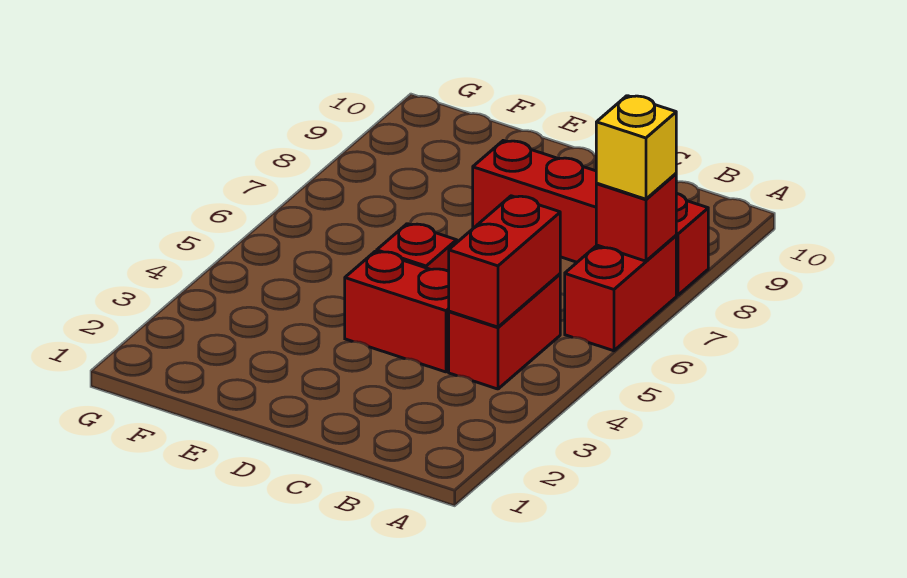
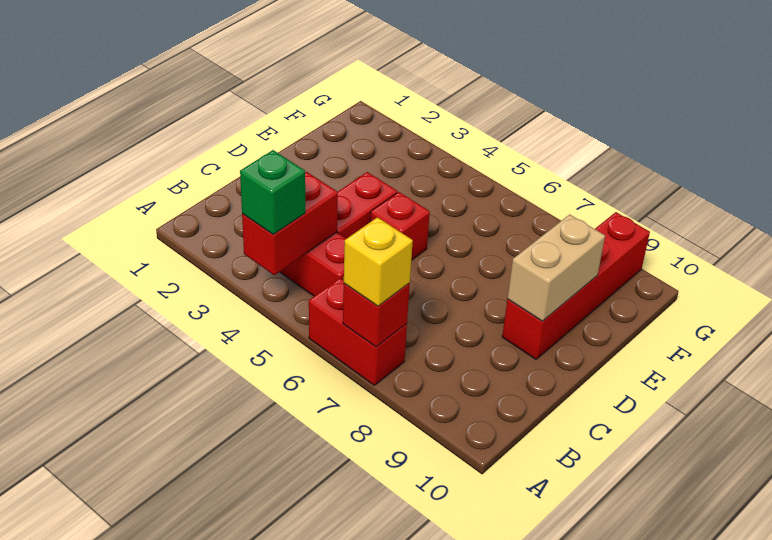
none -> green brick A4 level 3
red brick A8:D8 level 1 -> red brick D9:G9 level 1
red brick B4:B5 level 2 -> red brick A4:B4 level 2
none -> tan brick D9:E9 level 2

